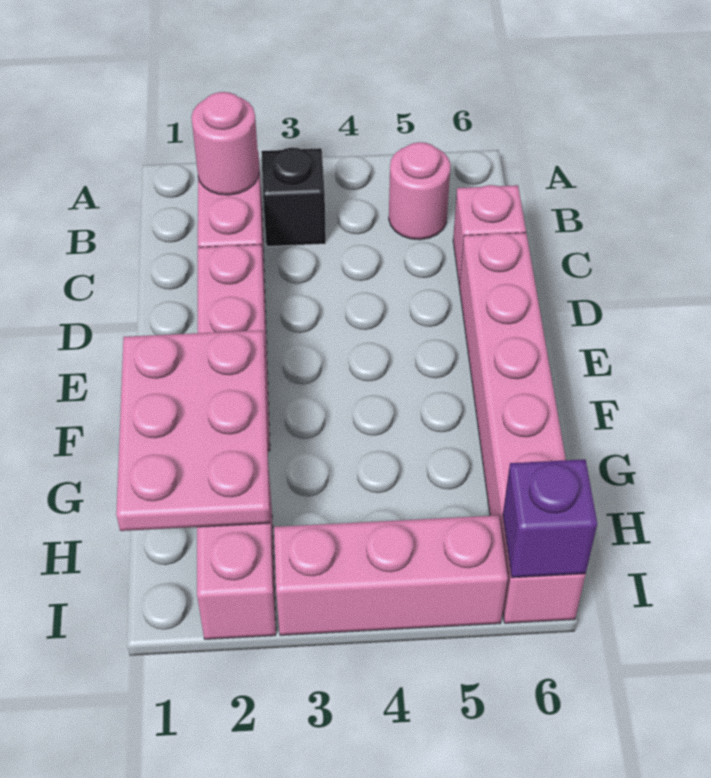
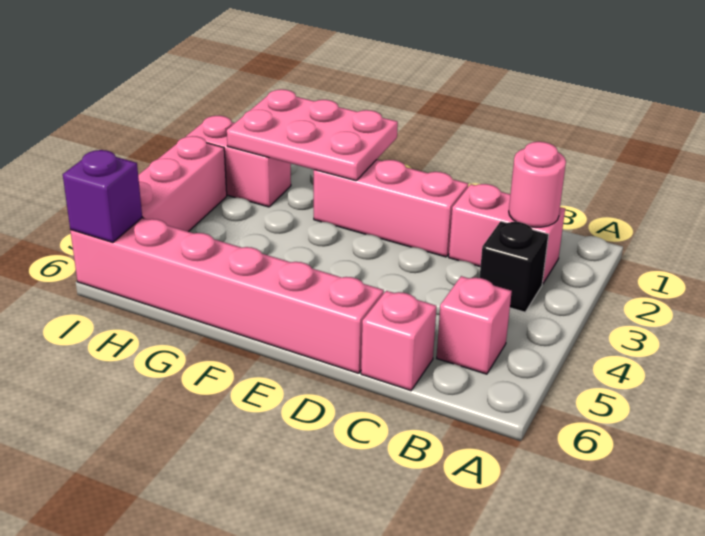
pink round brick B5 level 1 -> pink brick B5 level 1

